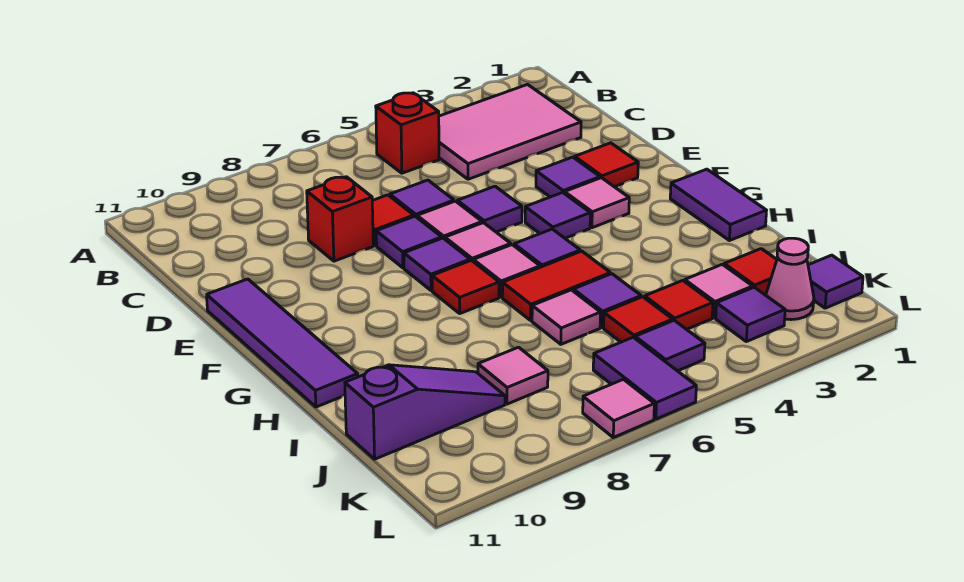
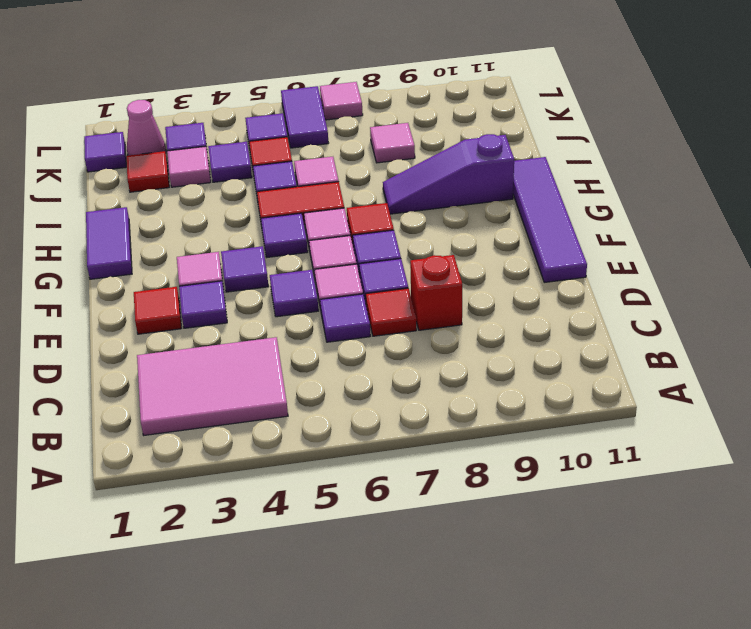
red brick B5 level 1 -> none
red tile J4 level 1 -> purple tile J4 level 1
purple slope J9:J11 level 1 top 11 -> purple slope H8:H10 level 1 top 10

